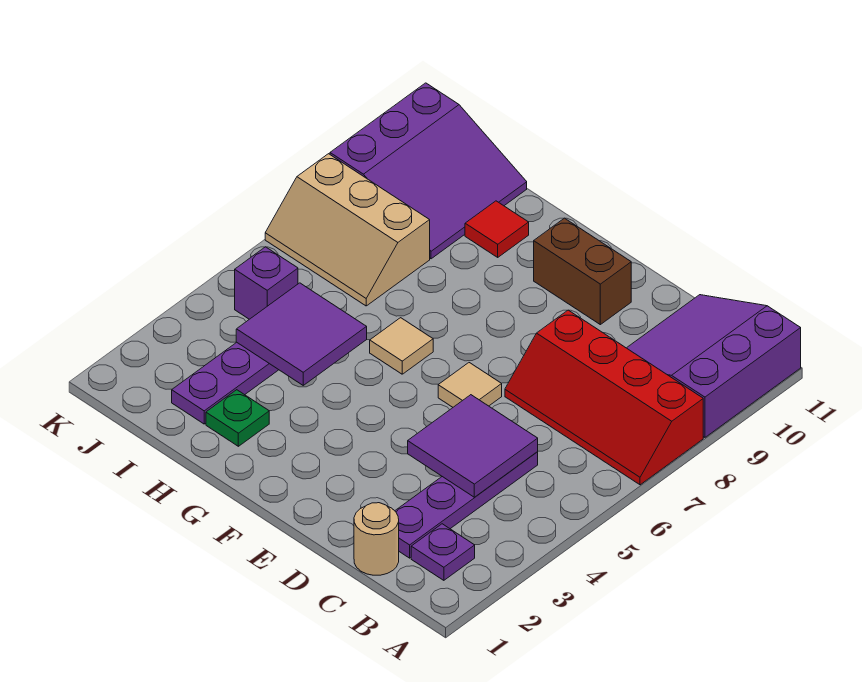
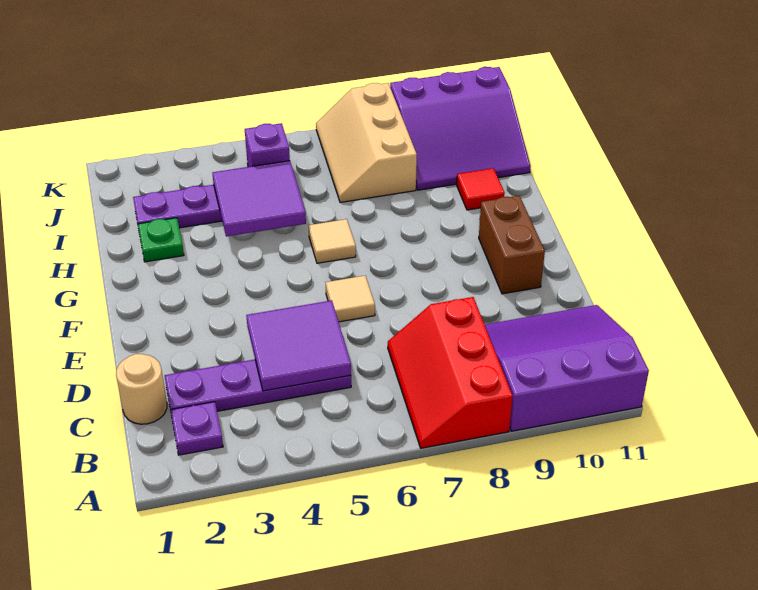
red slope A7:D8 level 1 top 8 -> red slope A7:C8 level 1 top 8

